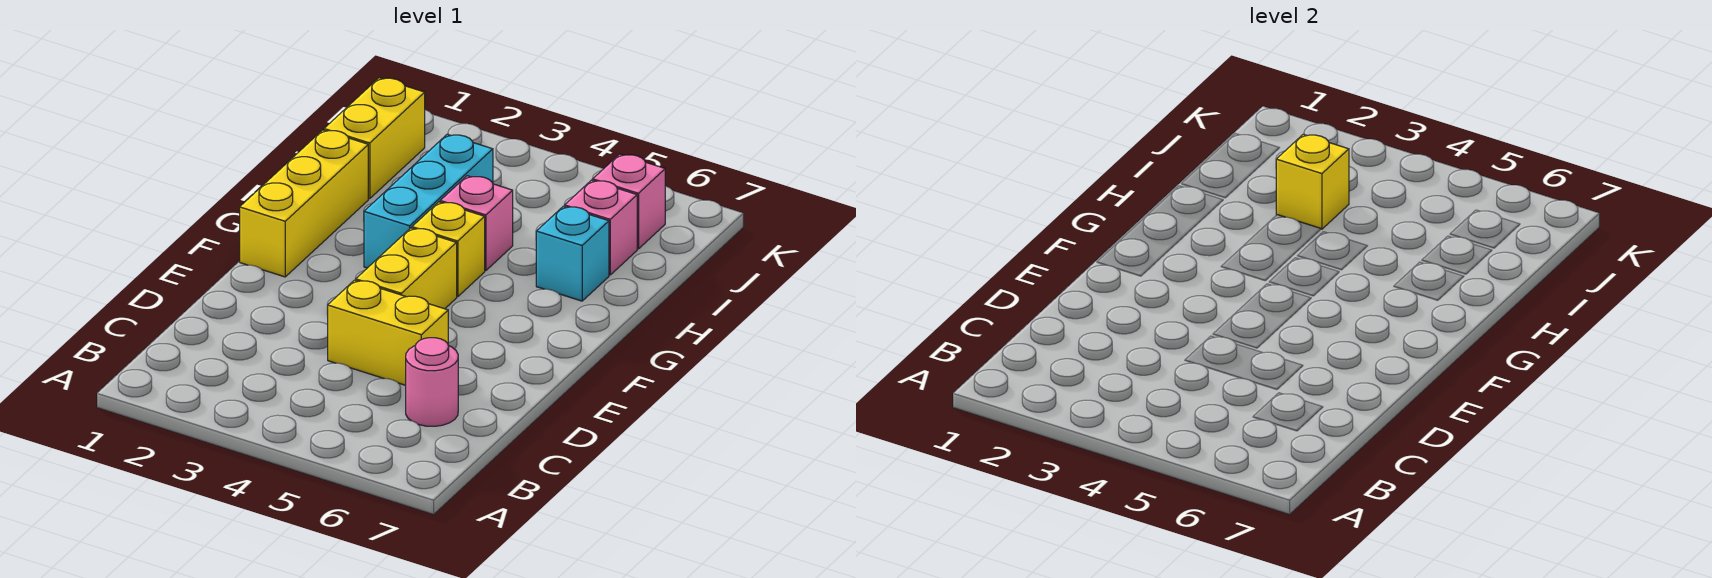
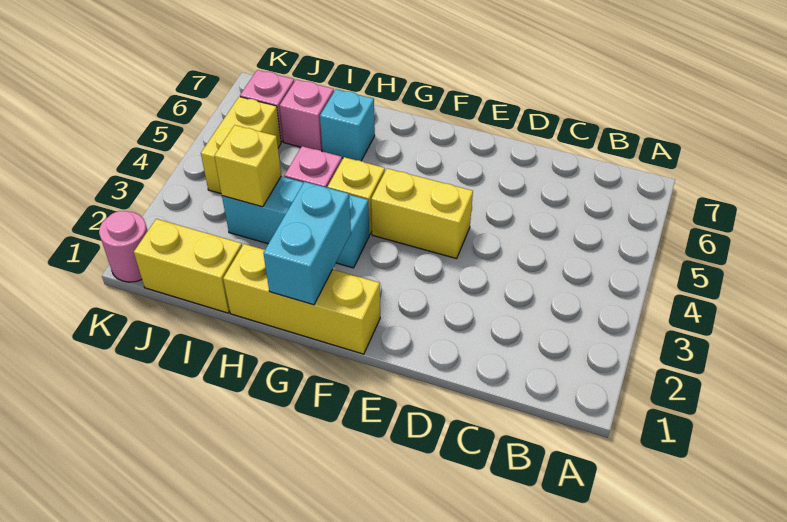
pink round brick C6 level 1 -> pink round brick K1 level 1
yellow brick D4:D5 level 1 -> yellow brick J4:J5 level 1
none -> cyan brick G1:G2 level 2

